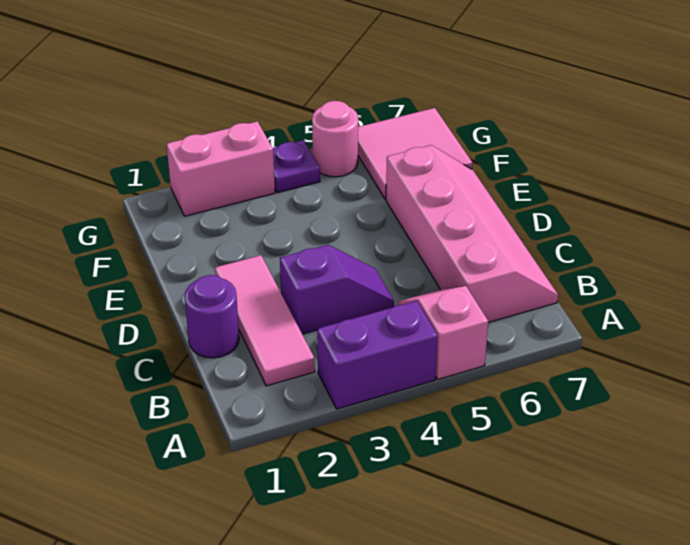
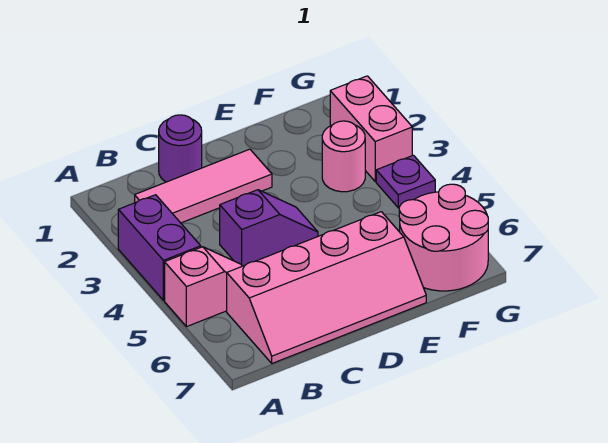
purple slope C3:C4 level 1 top 3 -> purple slope C4:D4 level 1 top C
pink tile F6:G7 level 1 -> pink round brick F6:G7 level 1
pink round brick G5 level 1 -> pink round brick F3 level 1

